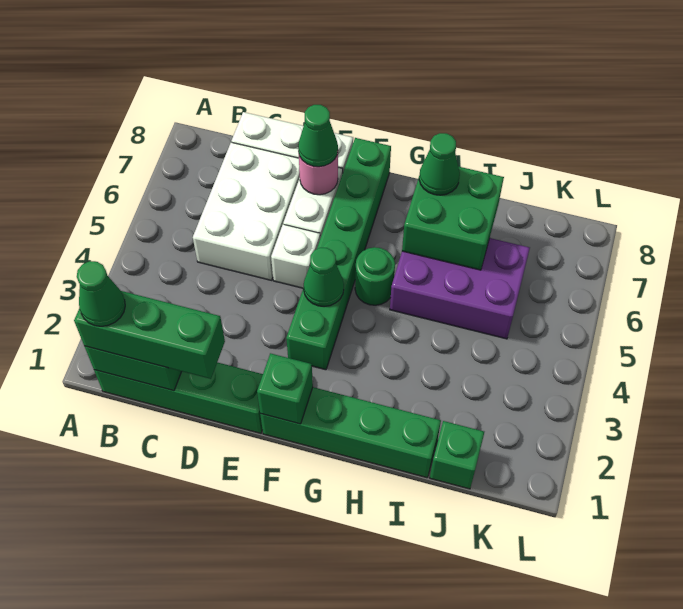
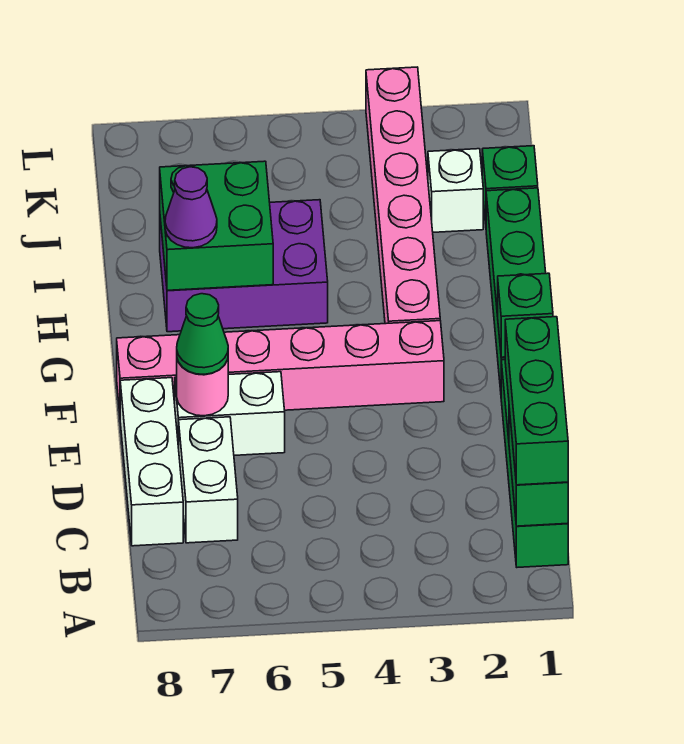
green cone B1 level 4 -> none
white brick C5:D7 level 1 -> white brick C7:D7 level 1
white brick E5 level 1 -> white brick J2 level 1
green brick F3:F8 level 1 -> pink brick F3:F8 level 1
green cone F4 level 2 -> none
none -> pink brick G3:L3 level 1
green round brick G5 level 1 -> none
purple brick H5:J6 level 1 -> purple brick H5:I7 level 1
green cone H7 level 3 -> purple cone H7 level 3

